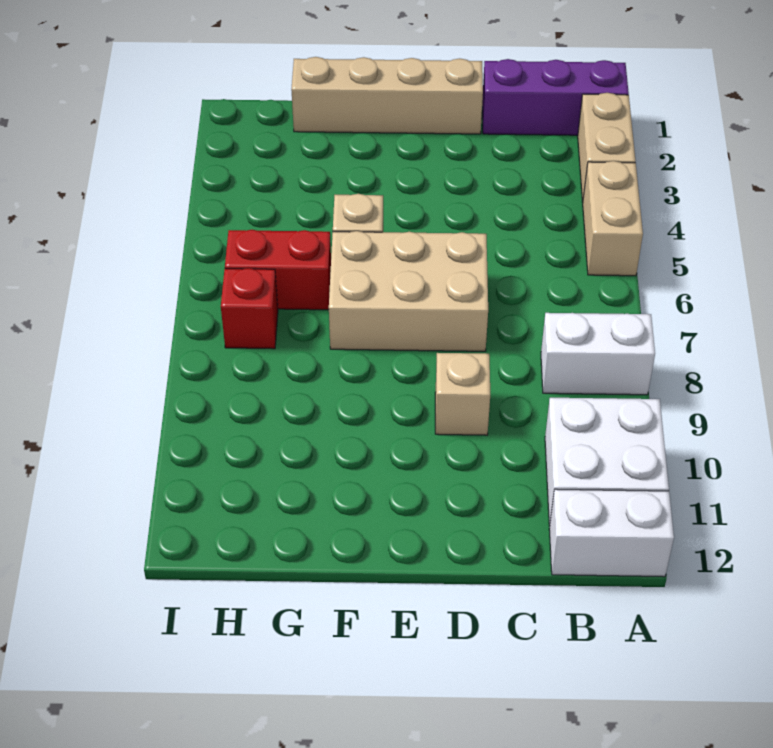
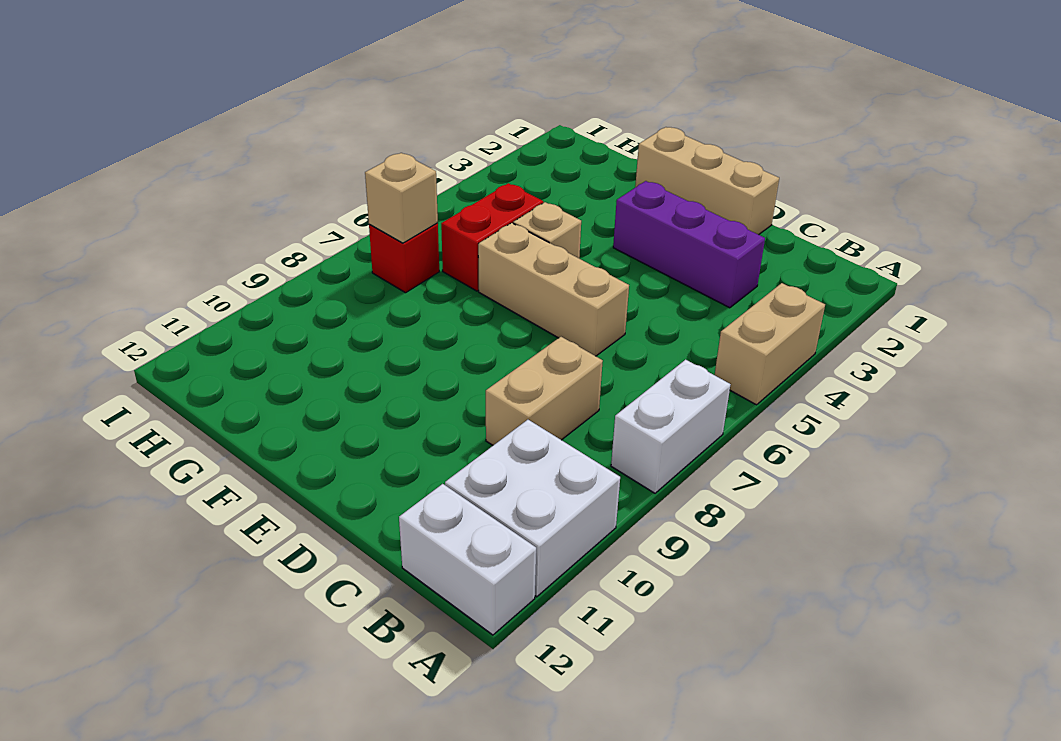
purple brick A1:C1 level 1 -> purple brick C3:E3 level 1
tan brick A2:A3 level 1 -> tan brick C8:C9 level 1
white brick A8:B8 level 1 -> white brick A7:A8 level 1
tan brick D1:G1 level 1 -> tan brick D1:F1 level 1
tan brick D6:F7 level 1 -> tan brick D6:F6 level 1
tan brick D9 level 1 -> tan brick H7 level 2
red brick G6:H6 level 1 -> red brick G5:G6 level 1

